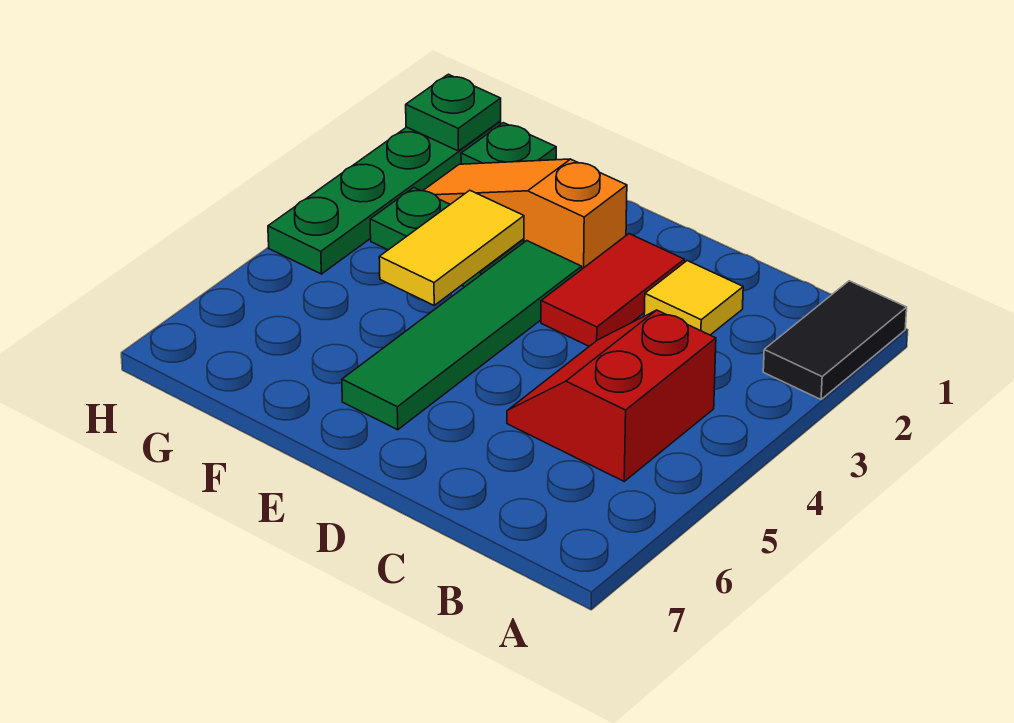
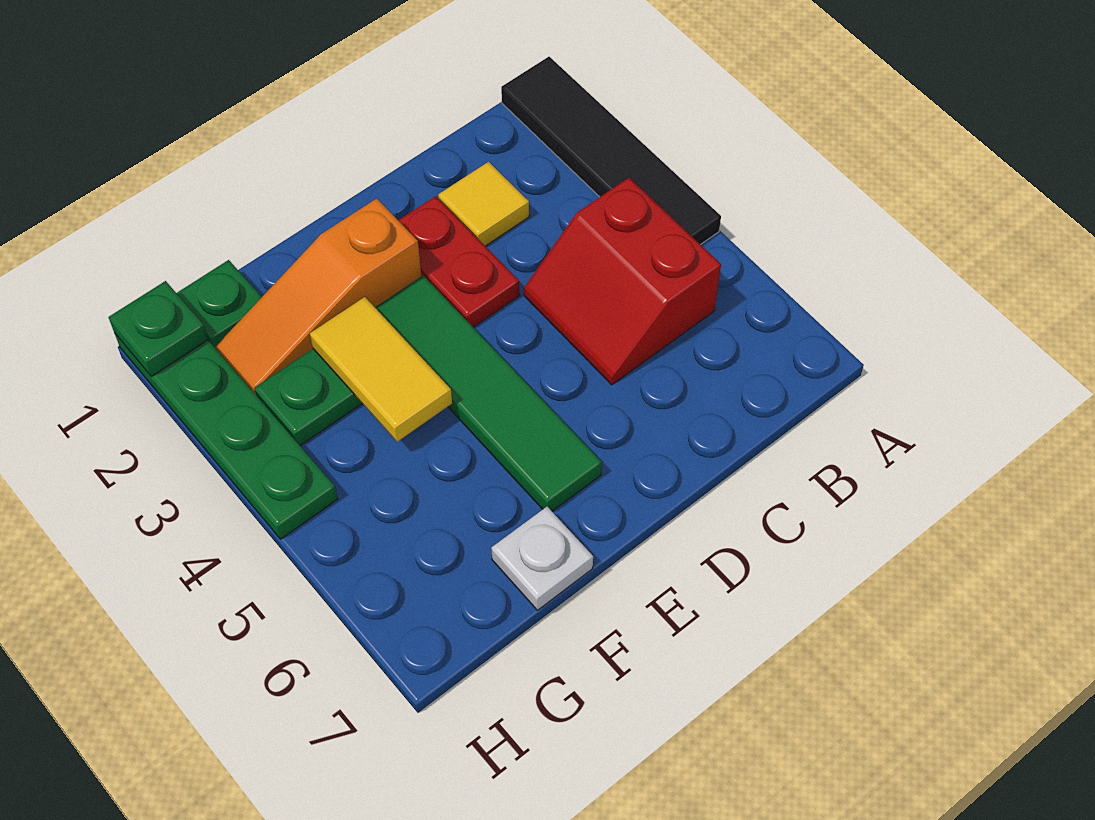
black tile A1:A2 level 1 -> black tile A1:A4 level 1
red tile D2:D3 level 1 -> red plate D2:D3 level 1
none -> white plate F7 level 1

